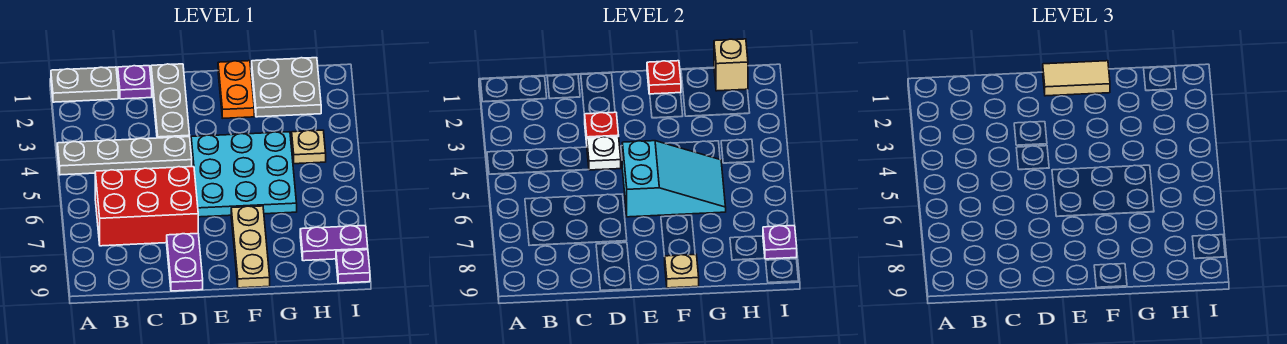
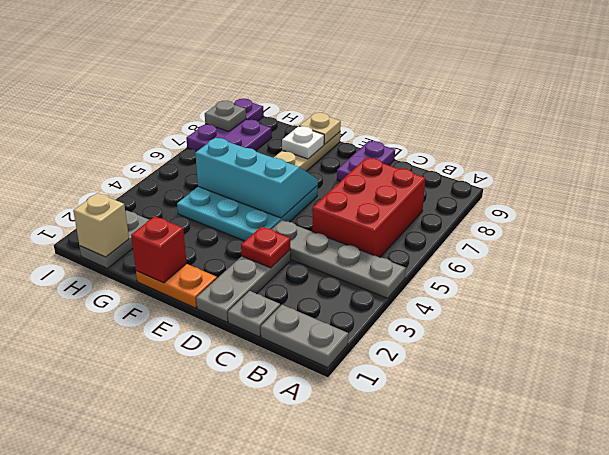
red brick B6:D7 level 1 -> red brick B5:C7 level 1
purple plate C1 level 1 -> grey plate C1 level 1
white plate D4 level 2 -> white plate F8 level 2
tan tile E1:F1 level 3 -> none
cyan slope E5:G6 level 2 top E -> cyan slope E5:G6 level 2 top 5
orange plate F1:F2 level 1 -> orange plate E1:F1 level 1
red plate F1 level 2 -> red brick F1 level 2
grey plate G1:H2 level 1 -> grey plate H1:H2 level 1
tan plate H4 level 1 -> none
purple plate H8:I8 level 1 -> purple plate H7:I8 level 1
purple plate I8 level 2 -> grey plate I8 level 2

